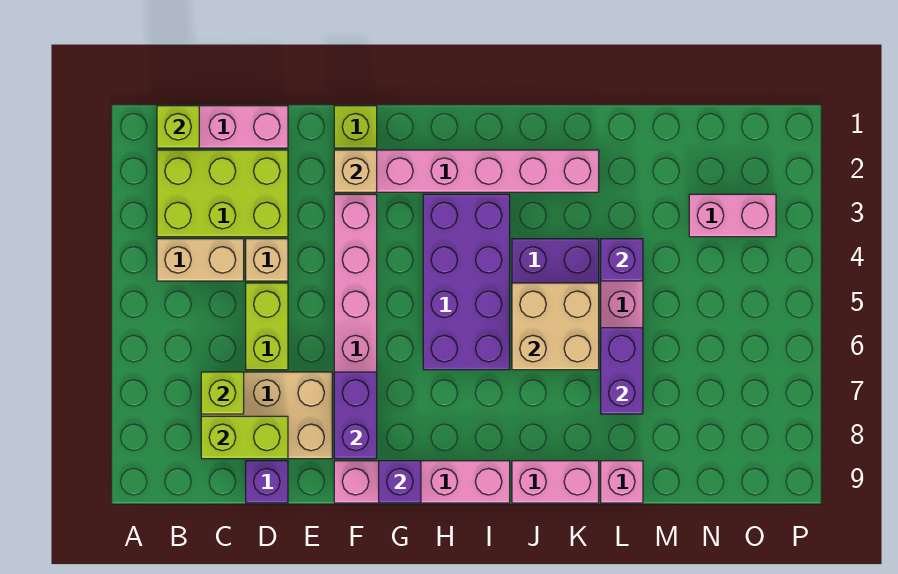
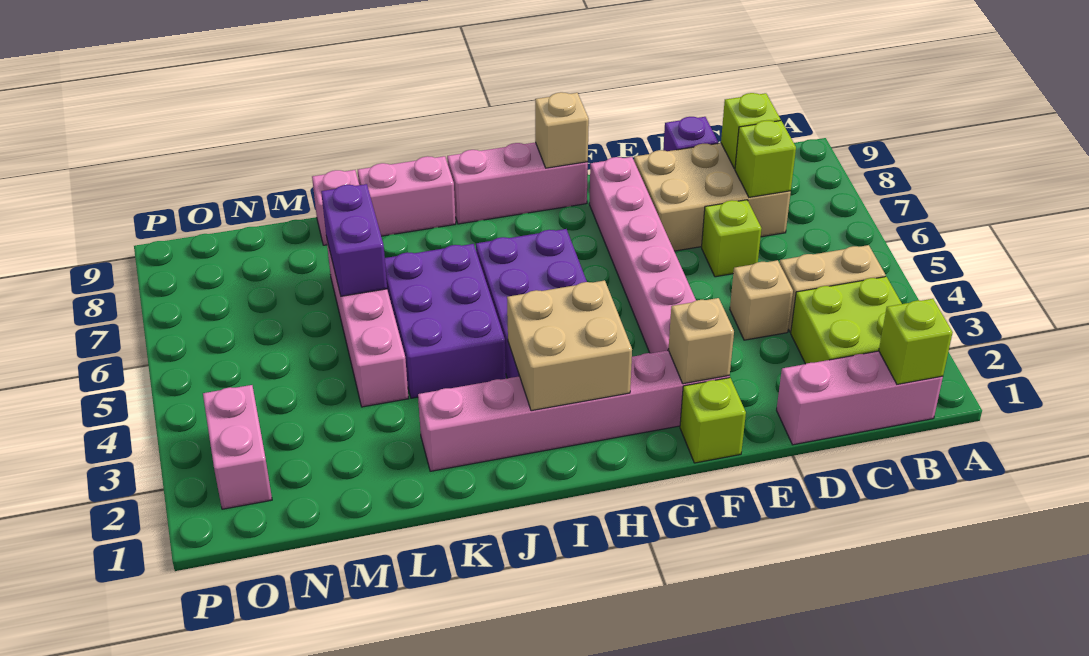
lime brick B2:D3 level 1 -> lime brick B2:C3 level 1
lime brick C8:D8 level 2 -> lime brick C8 level 2
lime brick D5:D6 level 1 -> lime brick D6 level 1
purple brick F7:F8 level 2 -> none
pink brick F9:I9 level 1 -> pink brick G9:I9 level 1
purple brick G9 level 2 -> tan brick G9 level 2
tan brick J5:K6 level 2 -> tan brick H2:I3 level 2
purple brick L4 level 2 -> none
pink brick N3:O3 level 1 -> pink brick O2:O3 level 1

